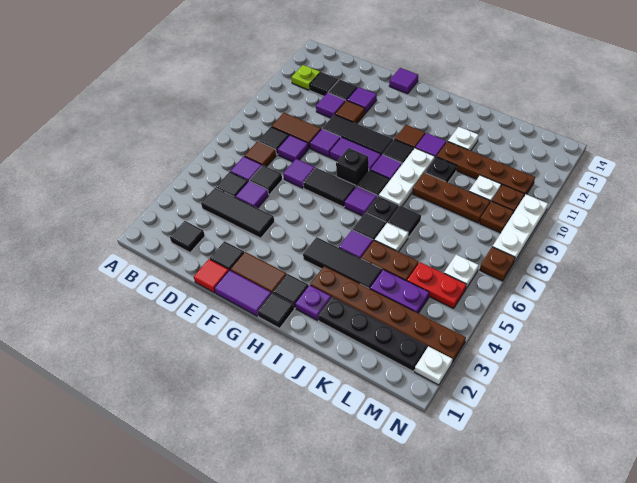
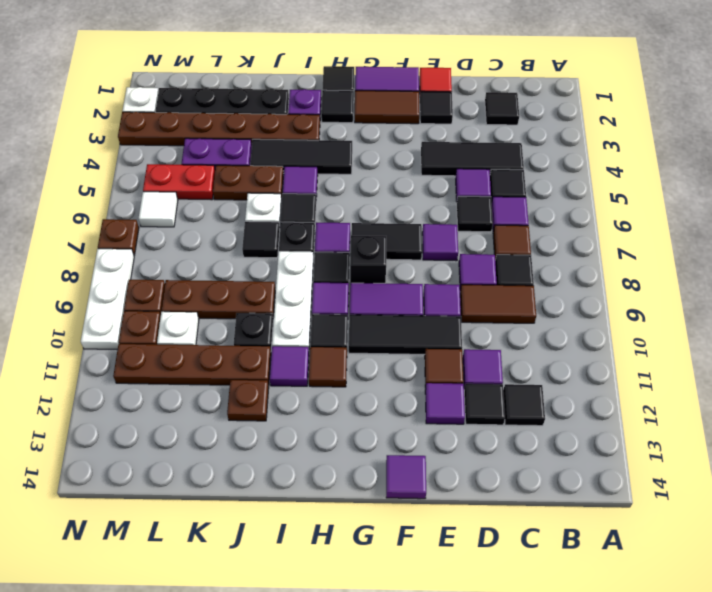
lime plate B12 level 1 -> none
white plate J12 level 1 -> brown plate J12 level 1
white plate M6 level 1 -> white tile M6 level 1

